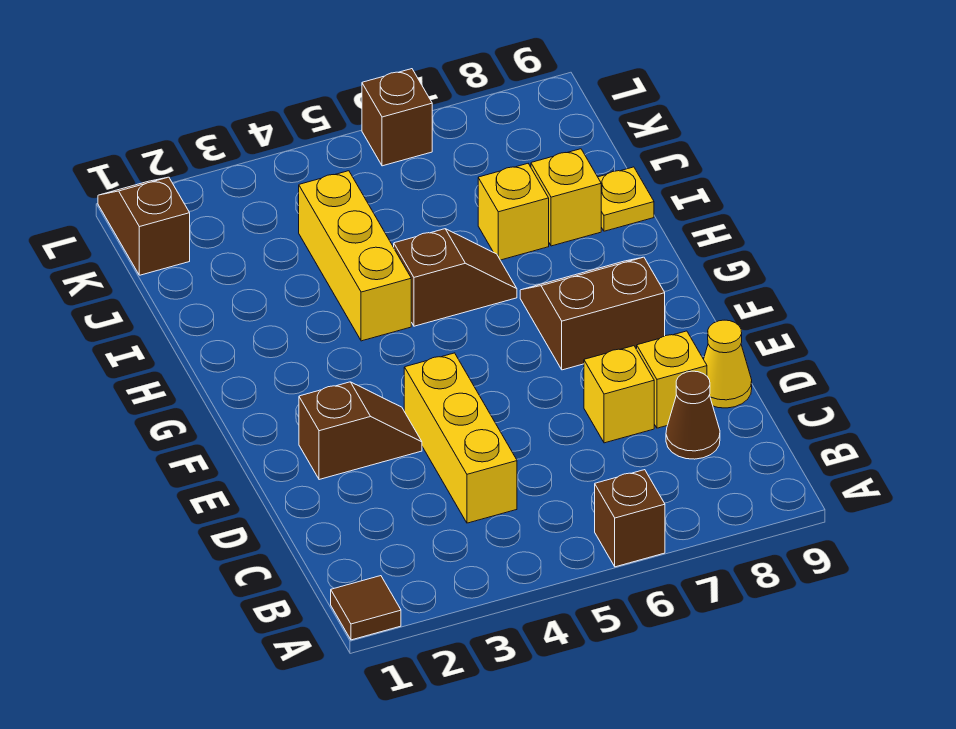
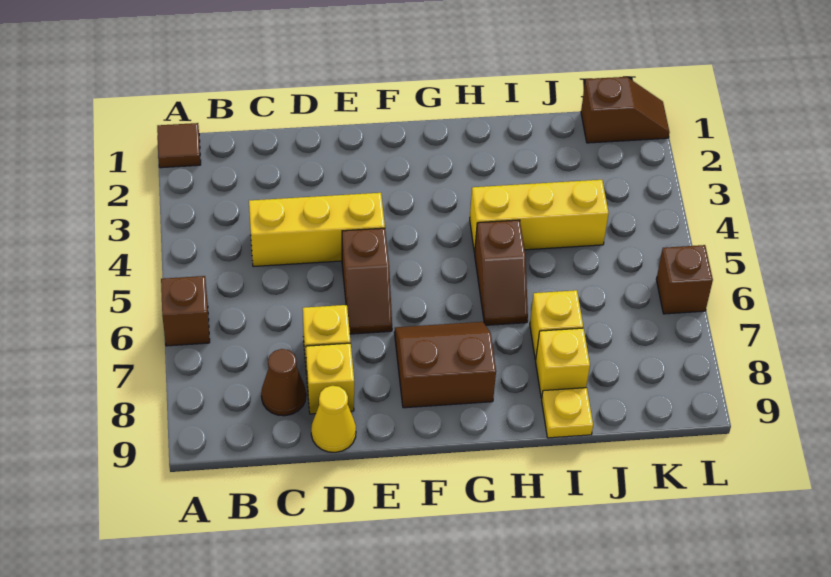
brown slope E2:E3 level 1 top 2 -> brown slope E5:E6 level 1 top 5
brown slope F7:G8 level 1 top F -> brown slope F7:G8 level 1 top 8

